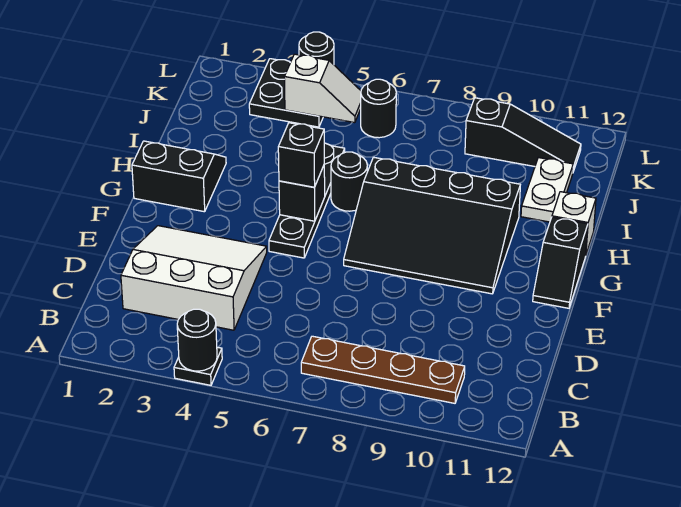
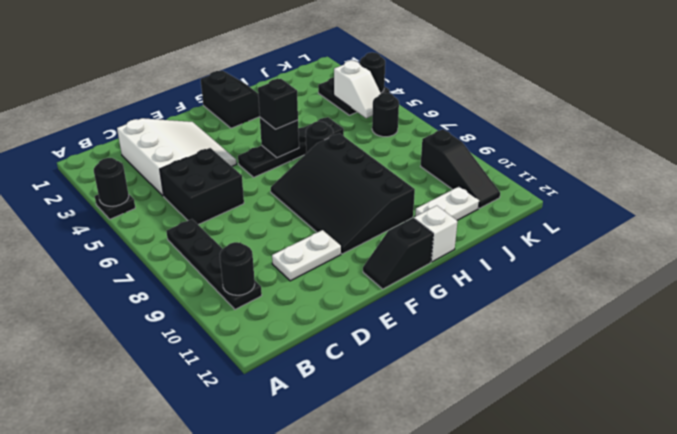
brown plate B7:B10 level 1 -> black plate B7:B10 level 1
none -> black round brick B10 level 2
none -> black brick C5:D6 level 1
none -> white plate D10:E10 level 1

